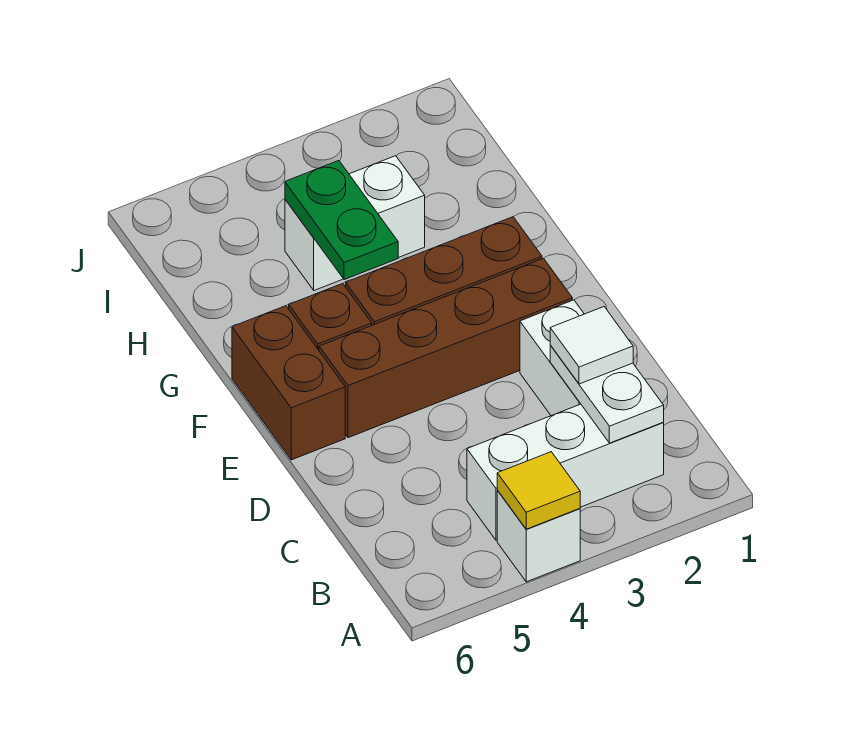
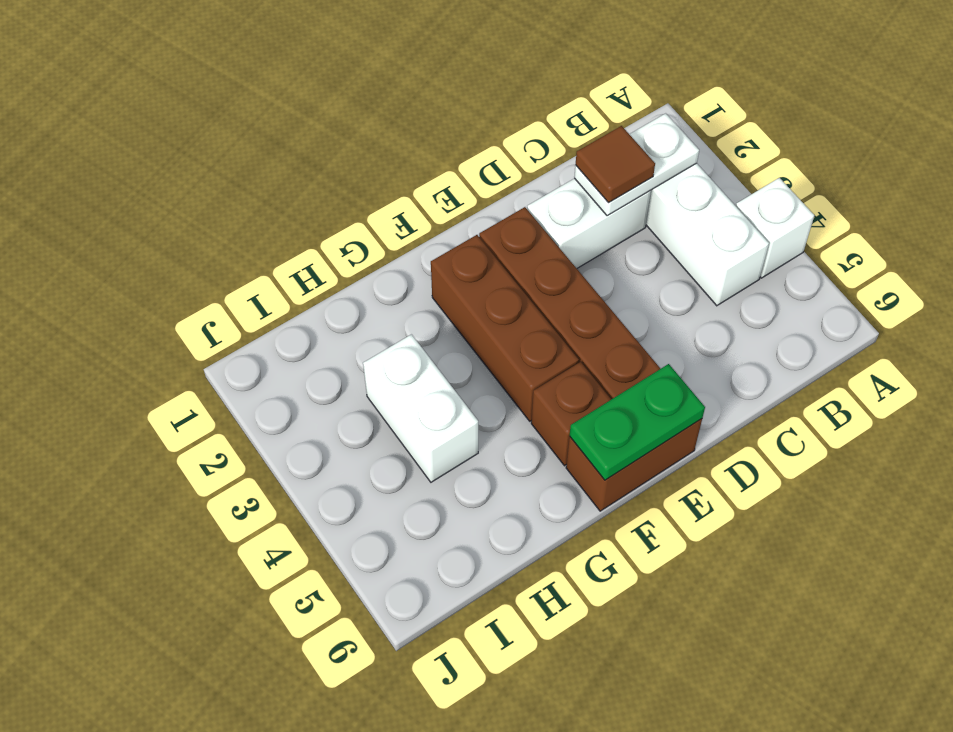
yellow tile A4 level 2 -> none
white tile C2 level 3 -> brown tile C2 level 3
green plate G4:H4 level 2 -> green plate E6:F6 level 2

